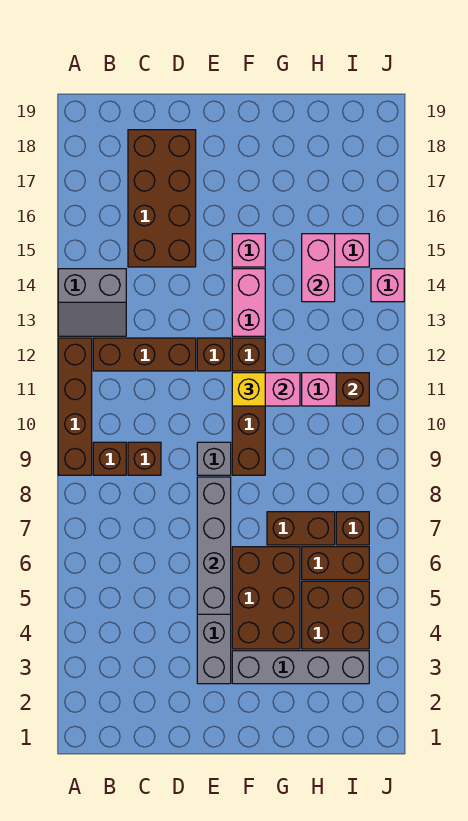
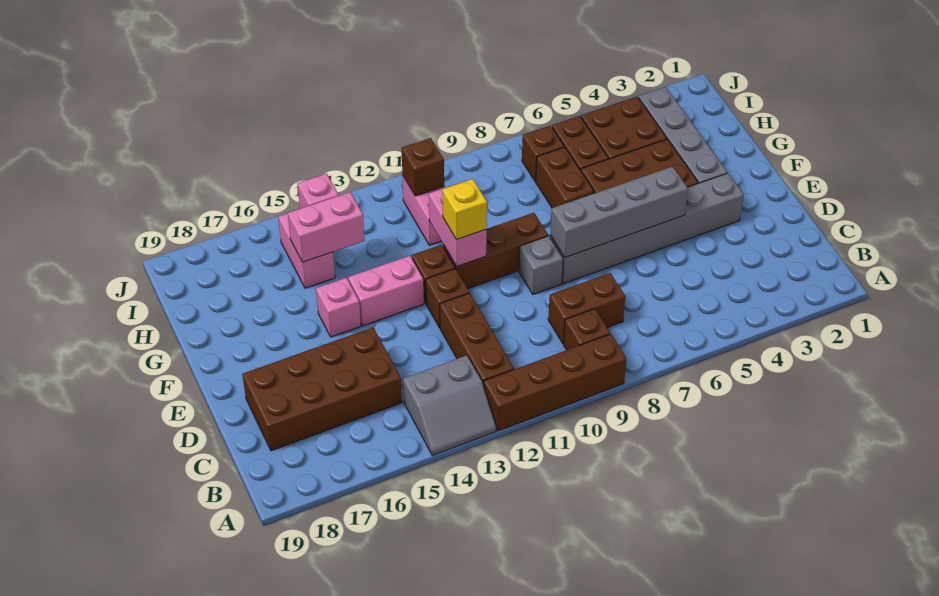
grey slope A13:B14 level 1 top 14 -> grey slope A13:B14 level 1 top B
brown brick C9 level 1 -> brown brick C8:C9 level 1

